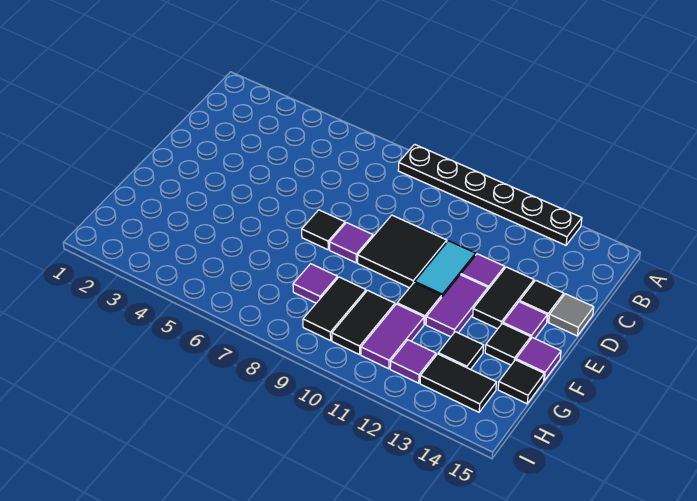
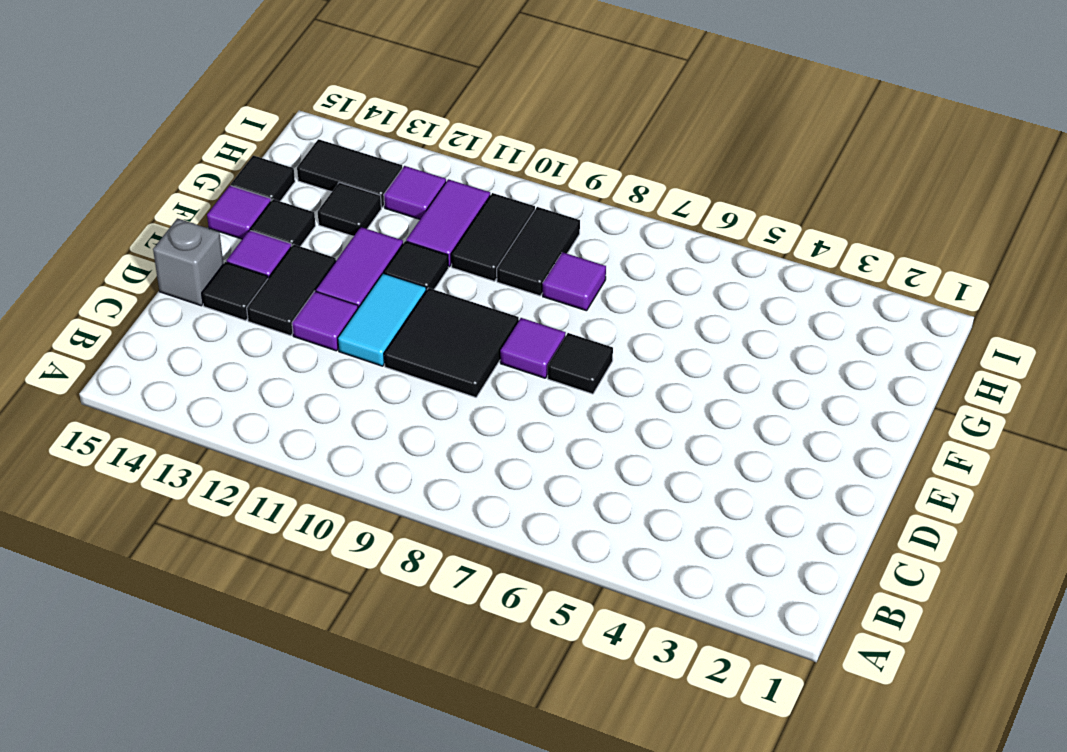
black plate A8:A13 level 1 -> none
grey tile D15 level 1 -> grey brick D15 level 1

